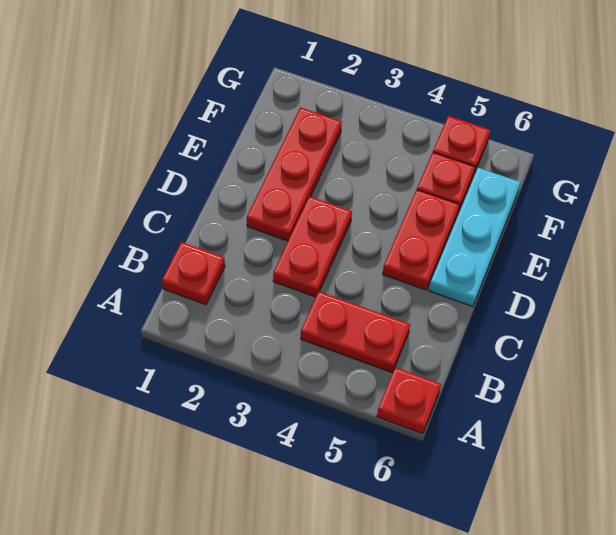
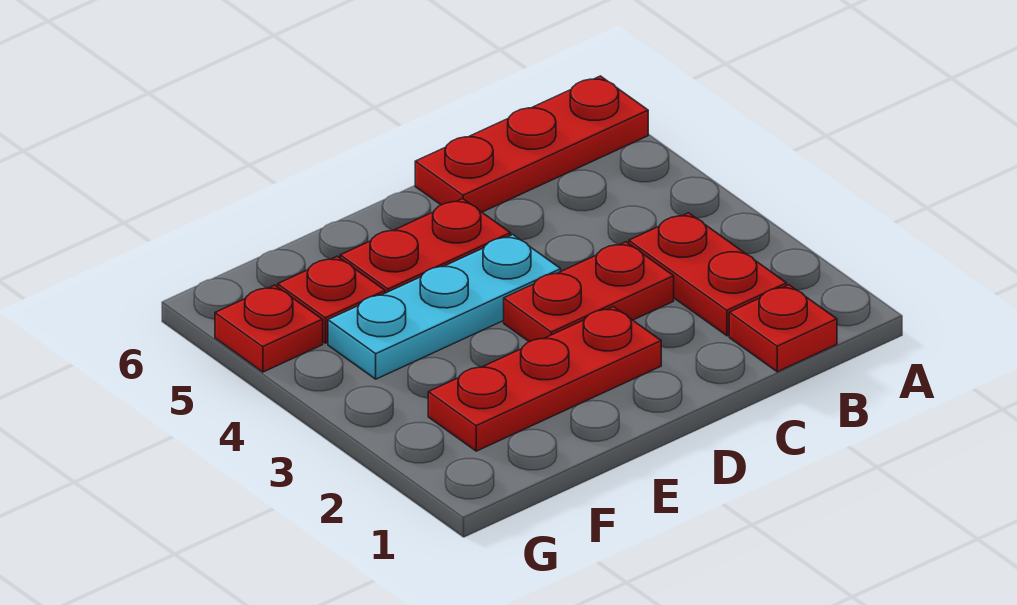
red plate A6 level 1 -> red plate A6:C6 level 1
red plate B4:B5 level 1 -> red plate B2:B3 level 1
cyan plate D6:F6 level 1 -> cyan plate D4:F4 level 1

